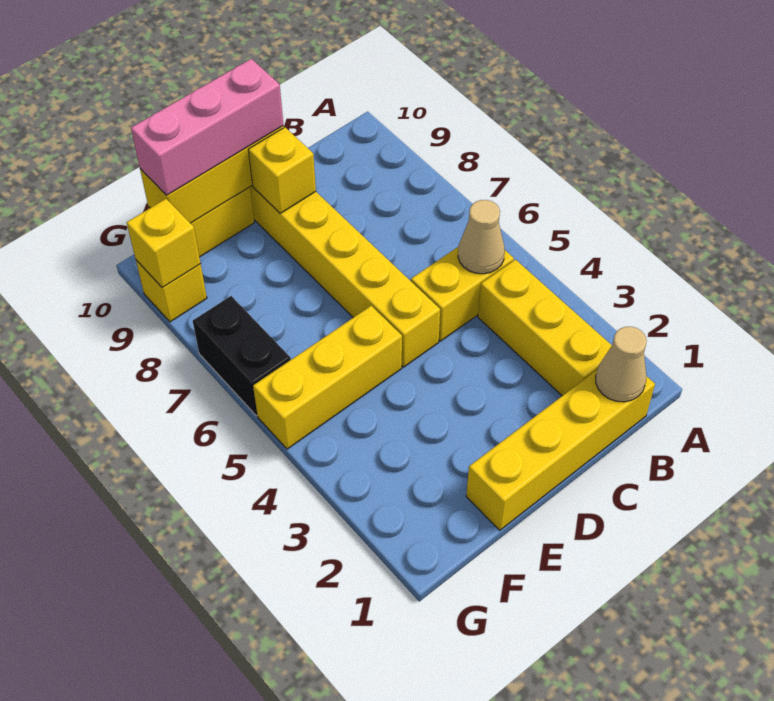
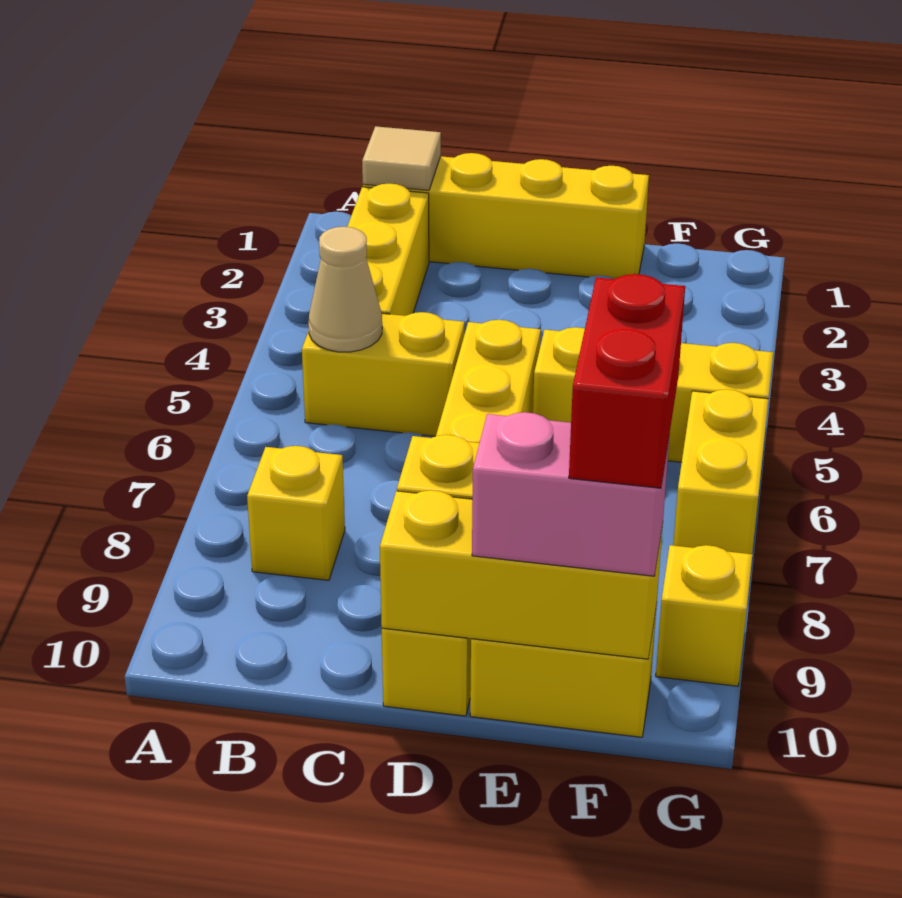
tan cone B1 level 2 -> tan tile B1 level 2
pink brick D10:F10 level 3 -> pink brick E10:F10 level 3
none -> red brick F9:F10 level 4
black brick G6:G7 level 1 -> yellow brick G6:G7 level 1
yellow brick G9 level 2 -> yellow brick B8 level 1

